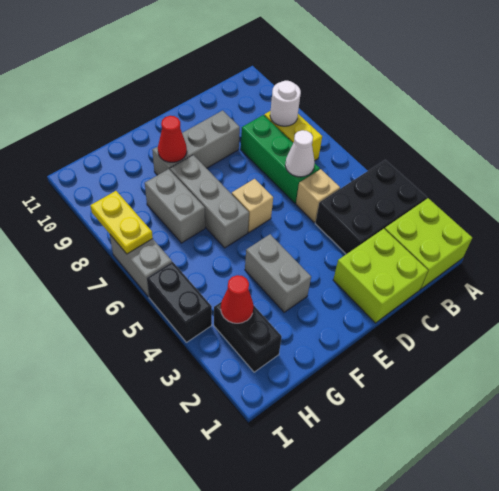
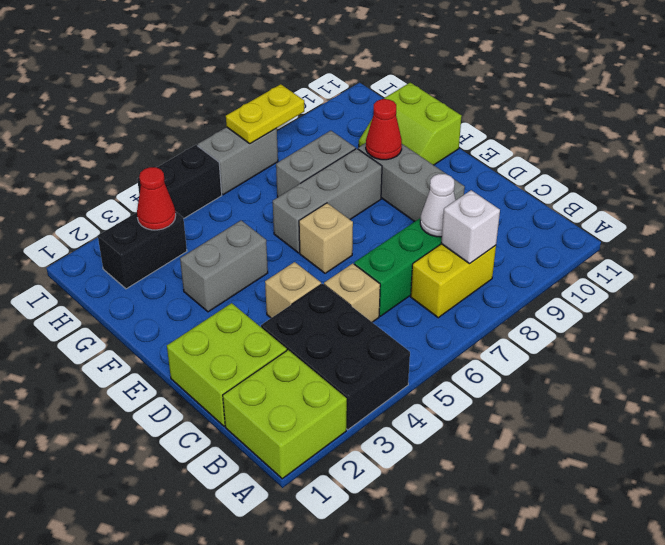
white round brick B8 level 2 -> white brick B8 level 2
white cone C6 level 2 -> white cone C8 level 2
none -> tan brick D4 level 1
none -> lime slope F10:G11 level 1 top 11

